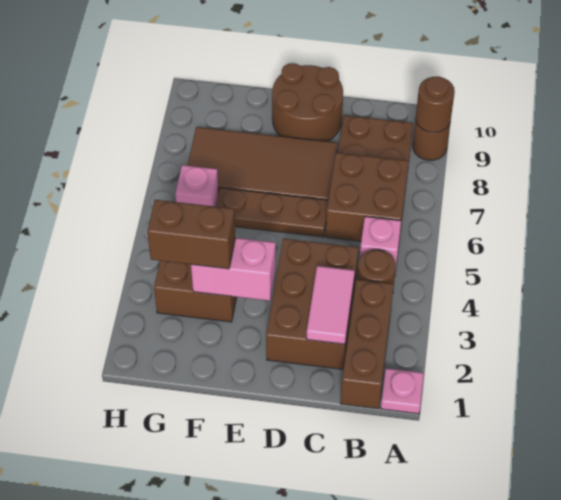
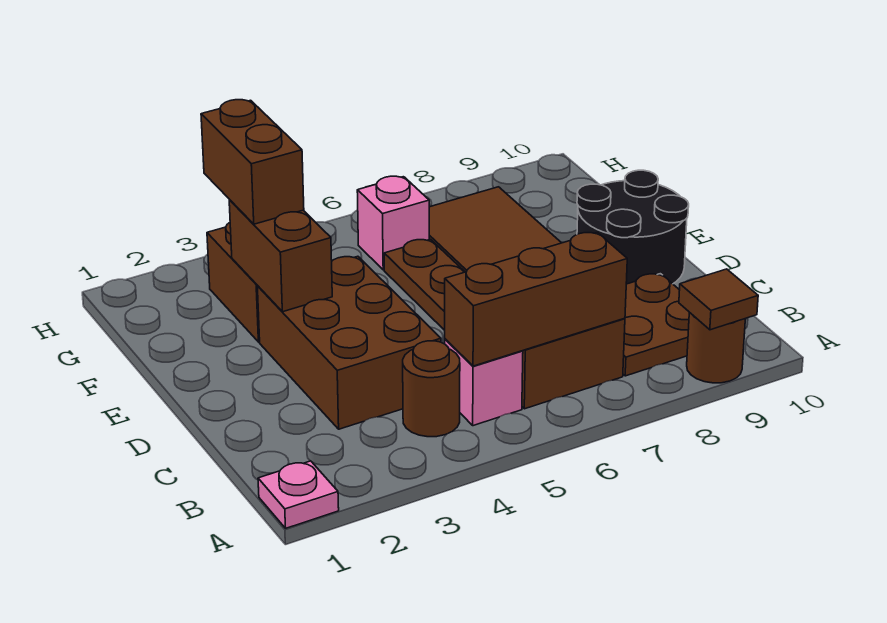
brown round brick A9 level 2 -> brown tile A9 level 2
brown brick B1:B3 level 1 -> brown brick B5:B7 level 2
brown brick C2:D4 level 1 -> brown brick C3:E4 level 1
pink tile C2:C3 level 2 -> none
brown round brick D9:E10 level 1 -> black round brick D9:E10 level 1
pink brick E3:F3 level 2 -> brown brick E3:F3 level 2

